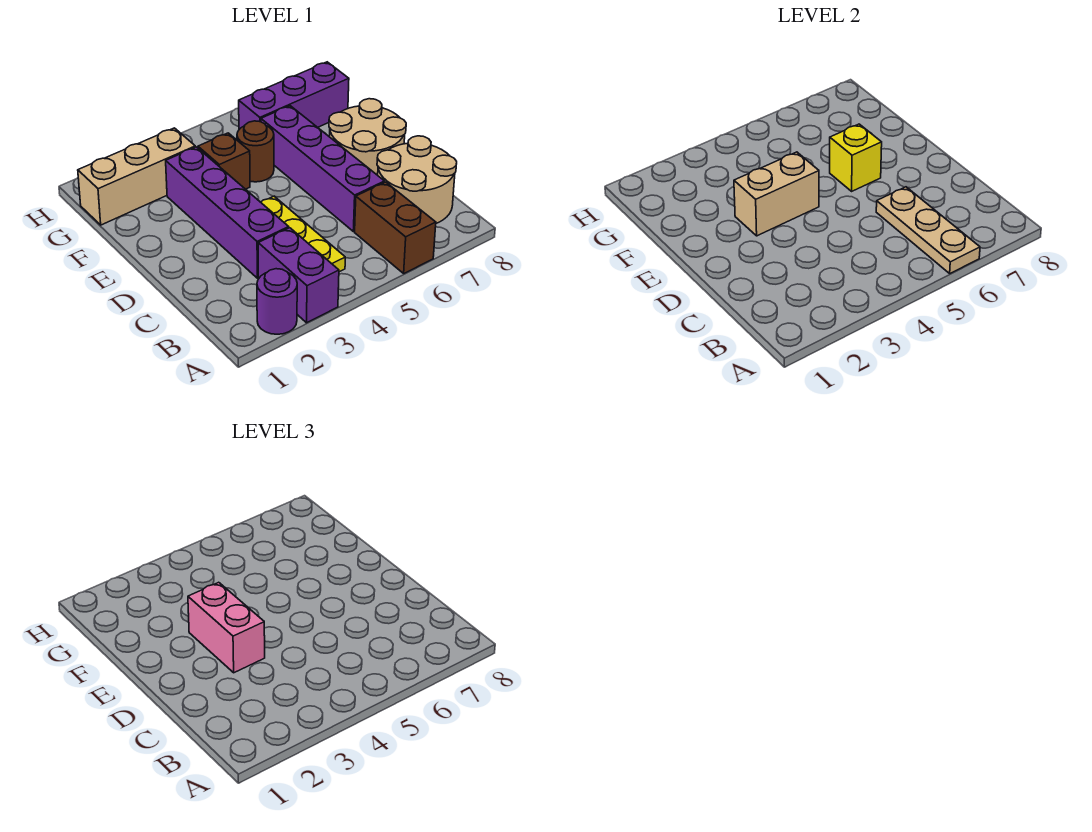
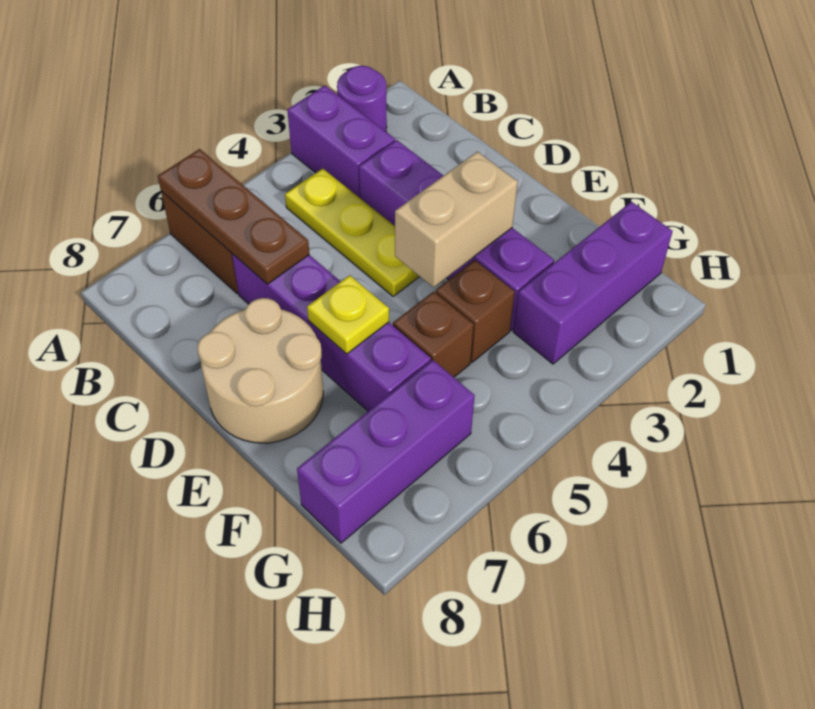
tan plate A6:C6 level 2 -> brown plate A6:C6 level 2
tan round brick B7:C8 level 1 -> none
pink brick D3:E3 level 3 -> none
yellow brick E6 level 2 -> yellow plate E6 level 2
brown round brick F5 level 1 -> brown brick F5 level 1
tan brick G1:G3 level 1 -> purple brick G1:G3 level 1

